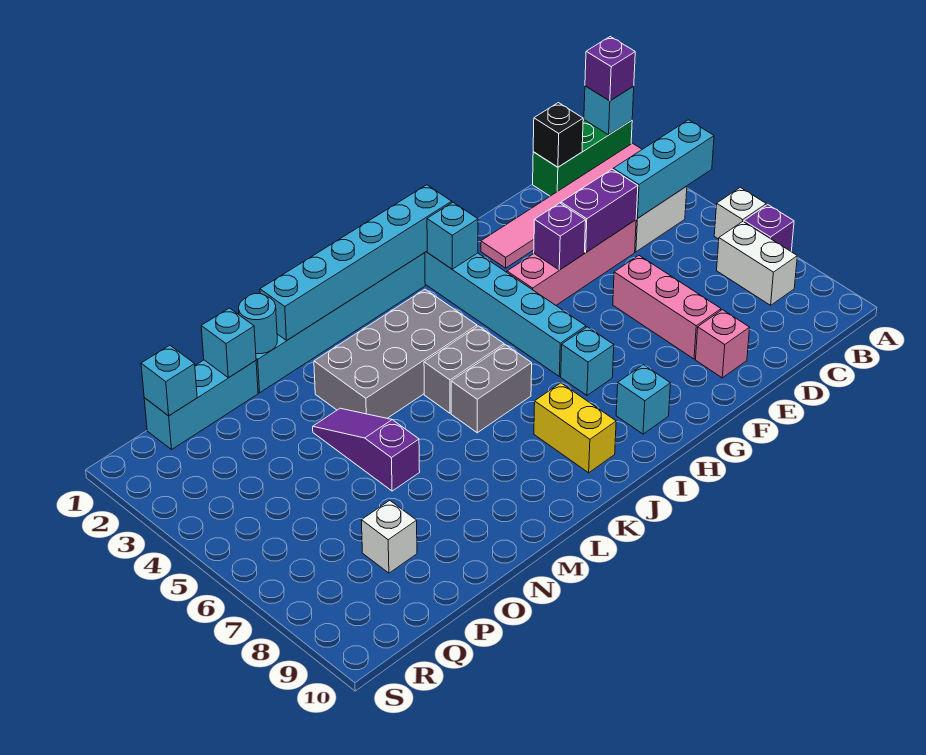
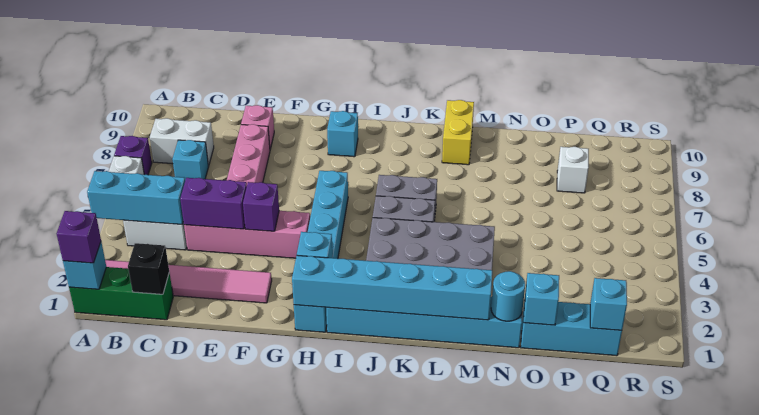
white brick B7:B8 level 1 -> white brick B8:C8 level 1
cyan brick H7 level 1 -> cyan brick C7 level 1
yellow brick J8:J9 level 1 -> yellow brick L9:L10 level 1
purple slope N4:N6 level 1 top 6 -> none

